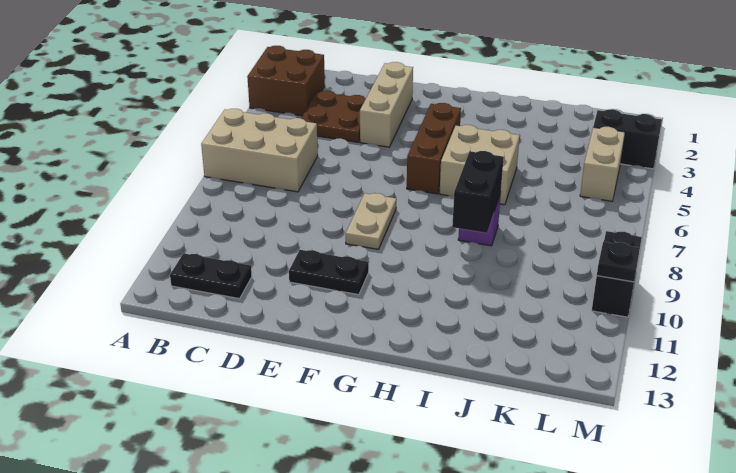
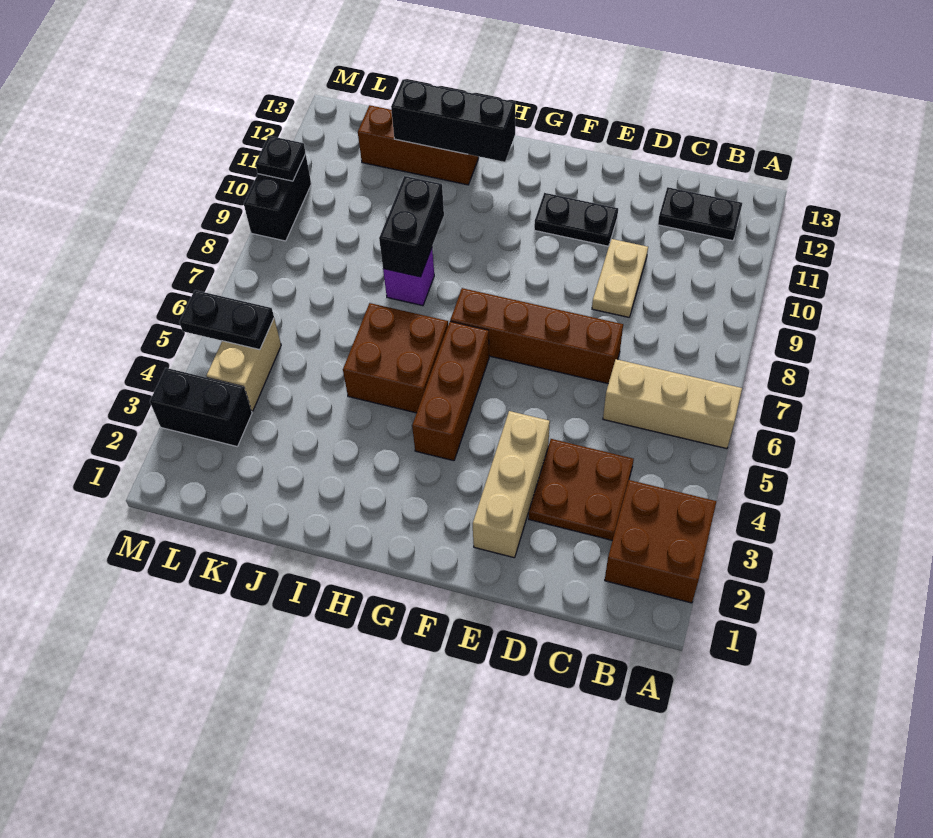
tan brick A6:C7 level 1 -> tan brick A6:C6 level 1
none -> brown brick D7:G7 level 1
tan plate F8:F9 level 1 -> tan plate D9:D10 level 1
tan brick H5:I6 level 1 -> brown brick H5:I6 level 1
none -> black brick H12:J12 level 2
none -> brown brick I12:K12 level 1
none -> black plate L5:M5 level 2

